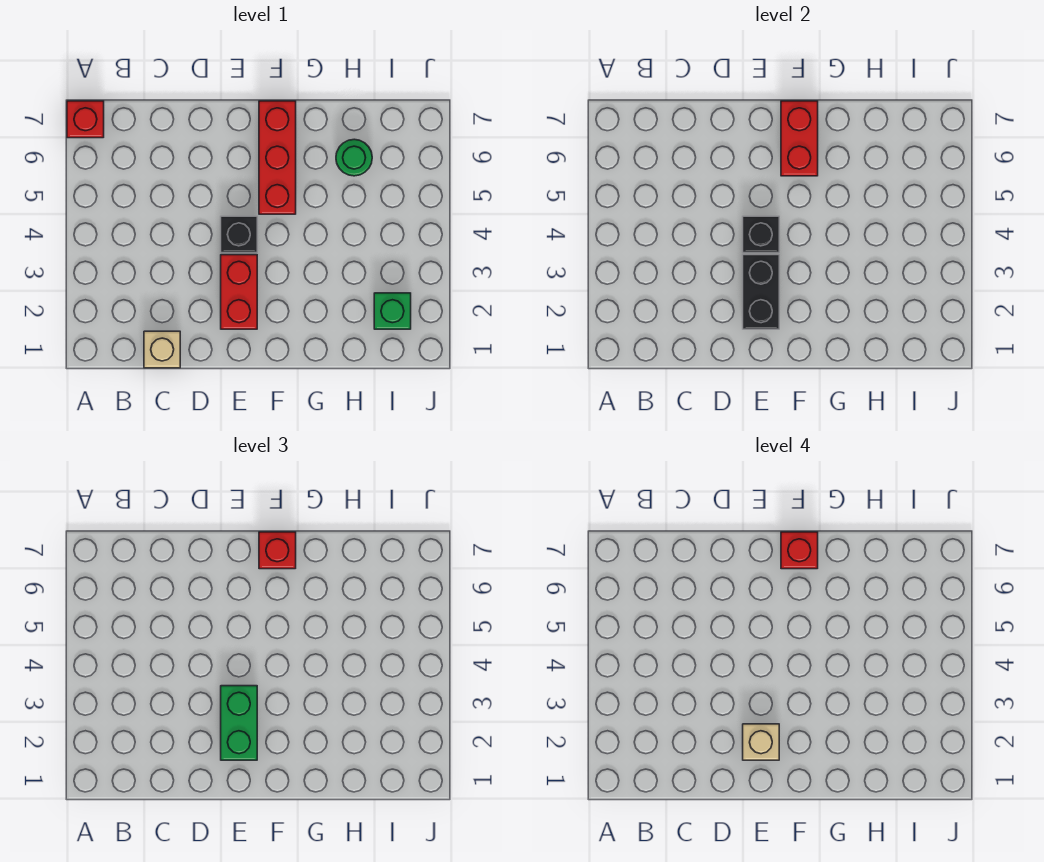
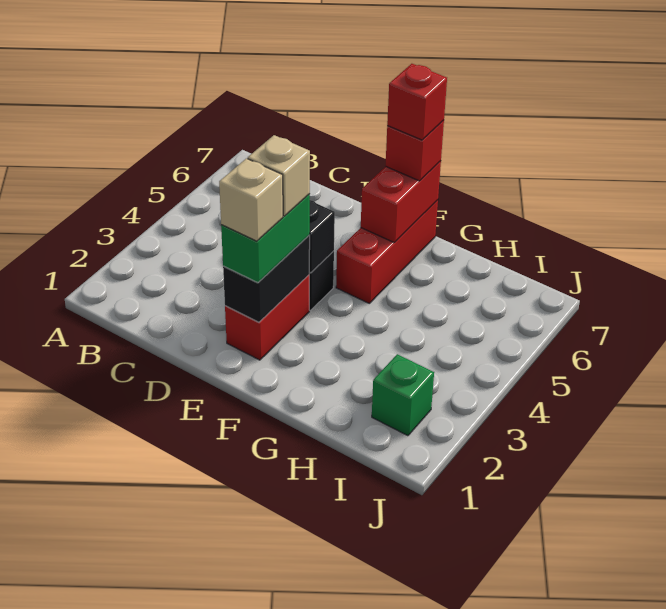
red brick A7 level 1 -> none
tan brick C1 level 1 -> tan brick E3 level 4
green round brick H6 level 1 -> none

